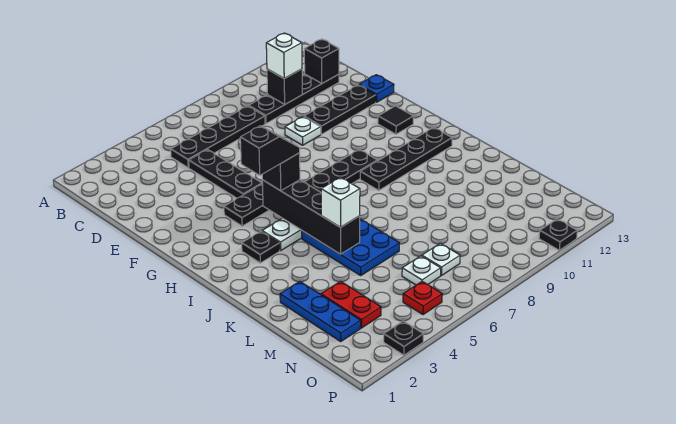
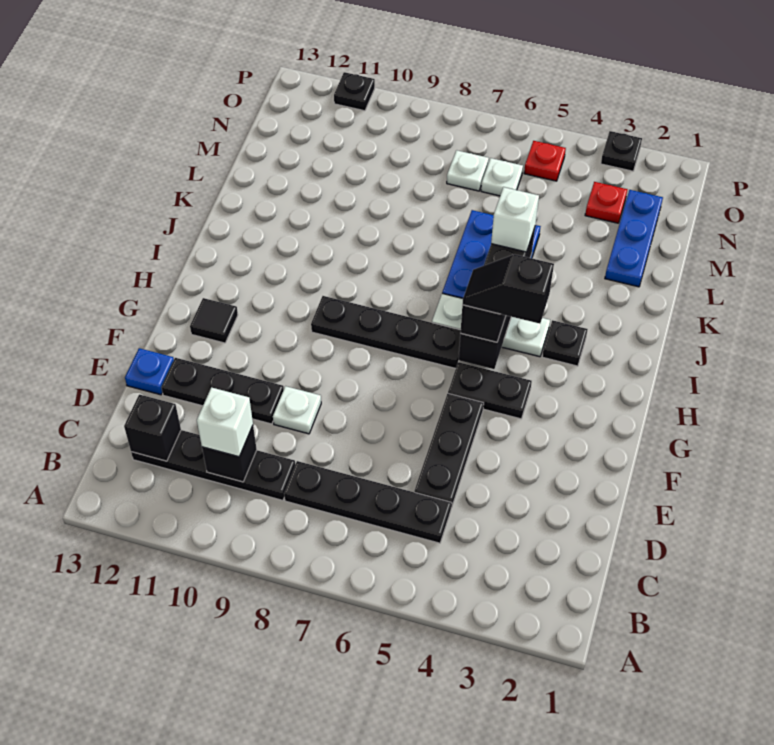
black plate I9:I12 level 1 -> none
red plate M3:N3 level 1 -> red plate N3 level 1

